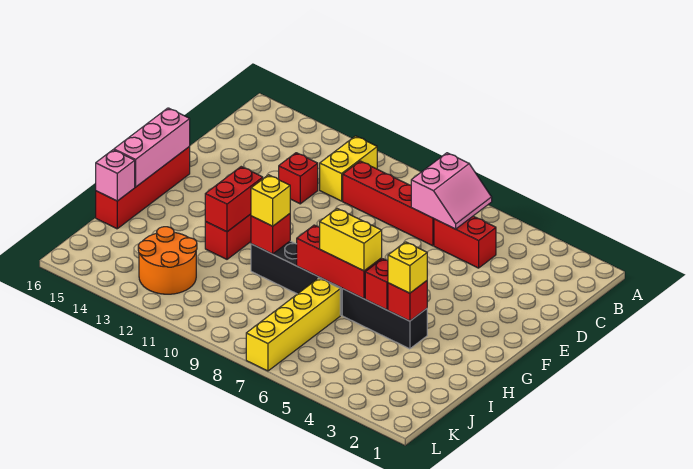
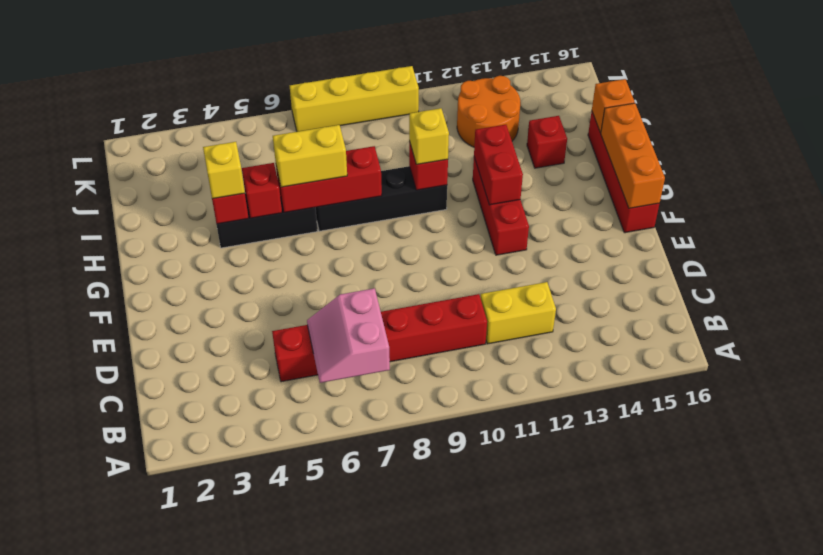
yellow brick B11:C11 level 1 -> yellow brick C11:C12 level 1
red brick D12 level 1 -> red brick I14 level 1
pink brick F16:H16 level 2 -> orange brick F16:H16 level 2
yellow brick I7:L7 level 1 -> yellow brick L7:L10 level 1
pink brick I16 level 2 -> orange brick I16 level 2

